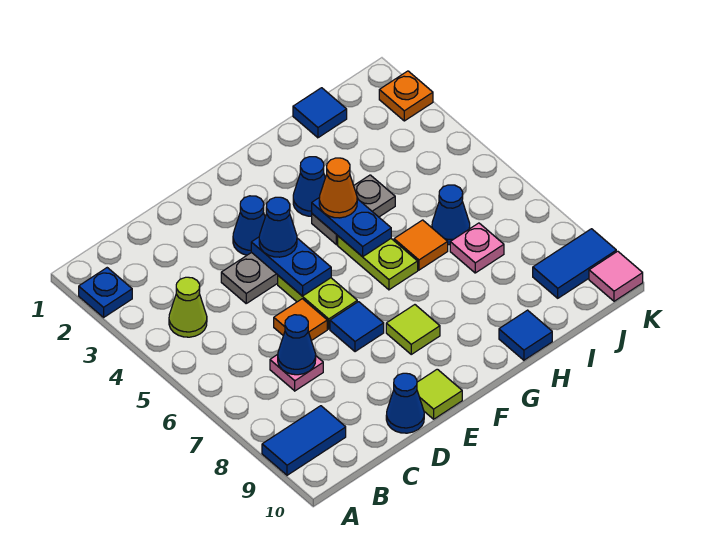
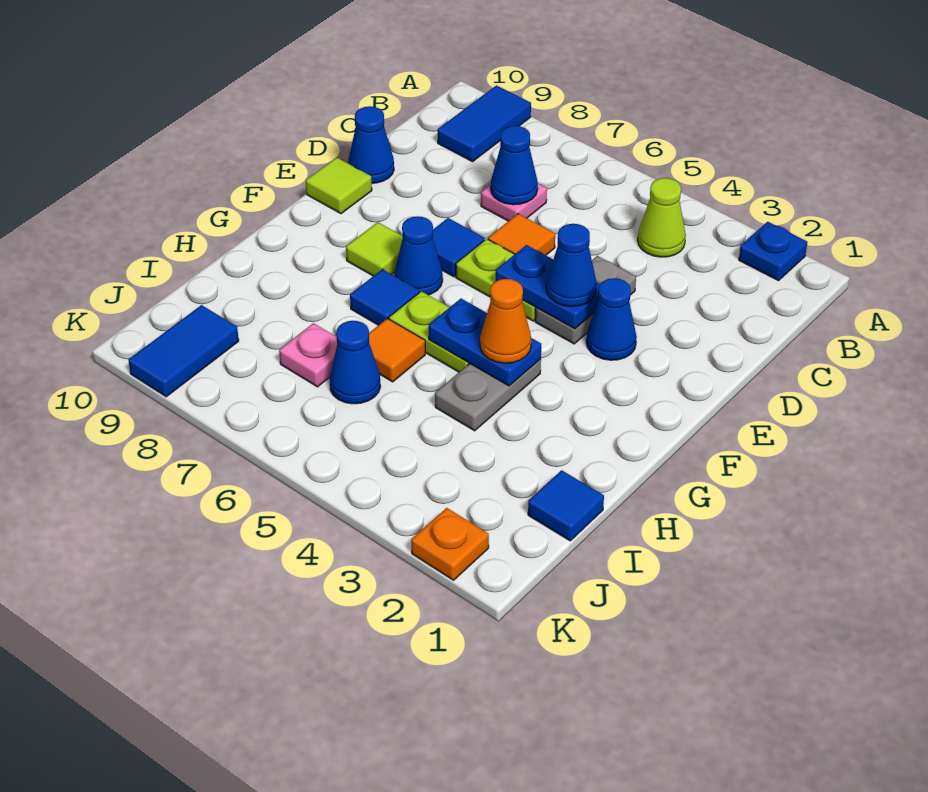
blue cone G3 level 1 -> blue cone F7 level 1
blue tile H10 level 1 -> blue tile G7 level 1
pink tile K10 level 1 -> none

